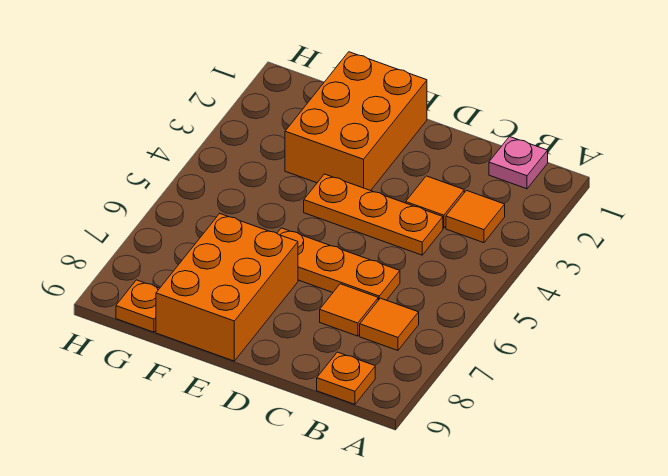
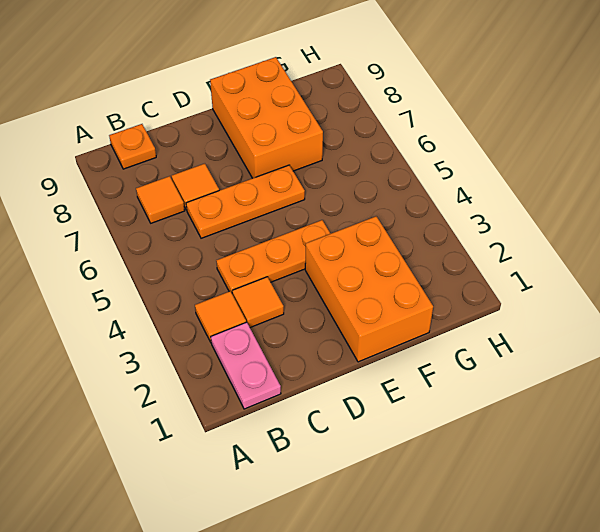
pink plate B1 level 1 -> pink plate B1:B2 level 1
orange plate G9 level 1 -> none

